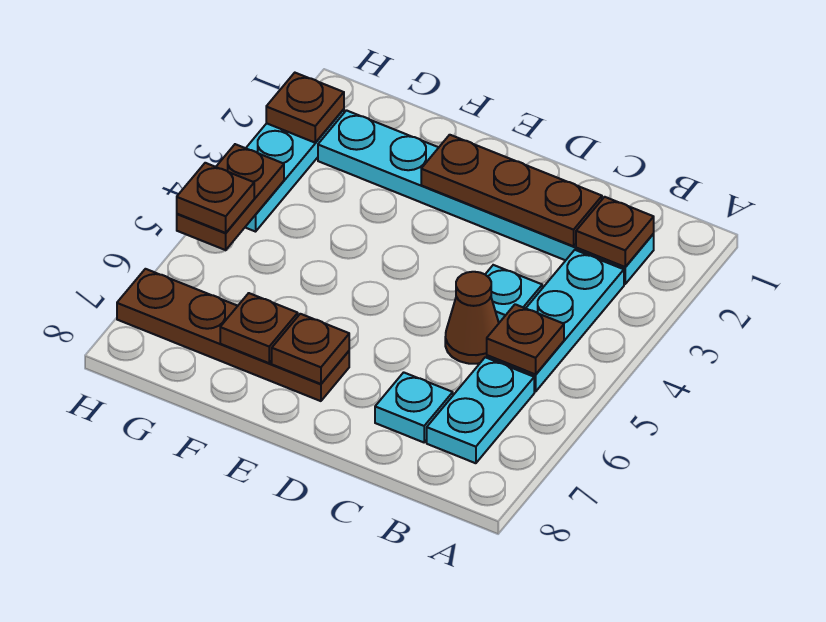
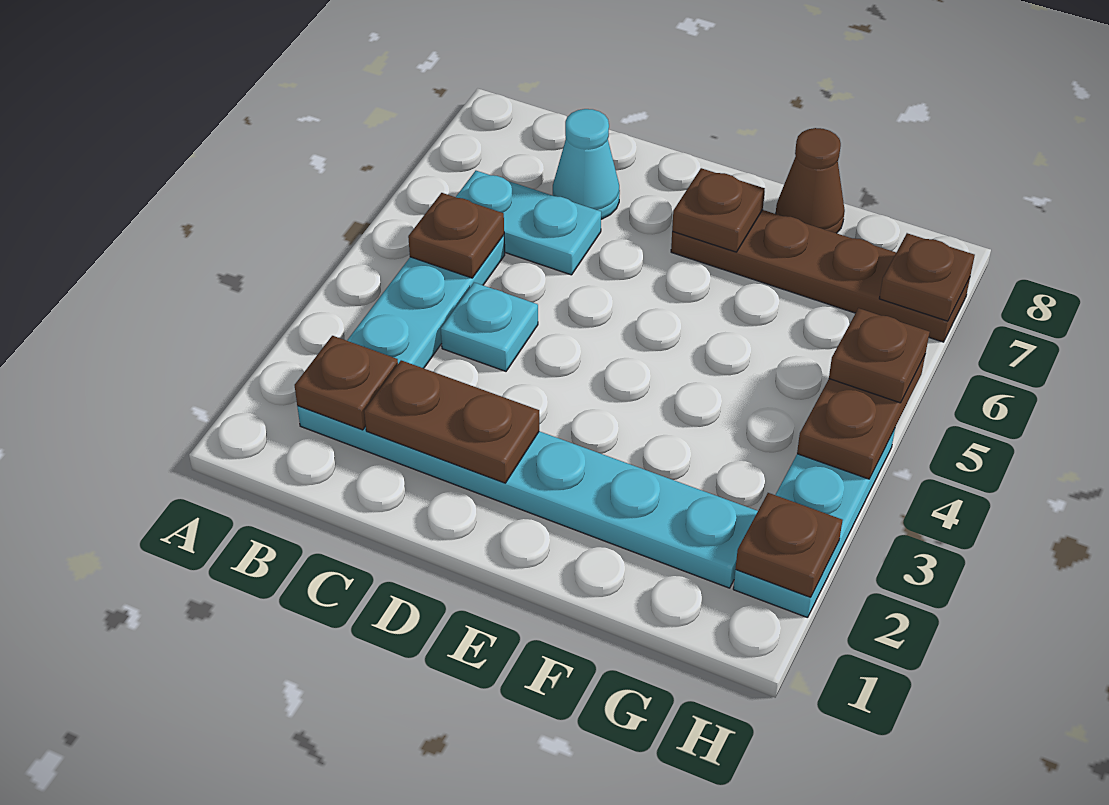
cyan plate B6:B7 level 1 -> cyan plate B6:C6 level 1
brown plate C2:E2 level 2 -> brown plate C2:D2 level 2
brown cone C5 level 1 -> brown cone F8 level 1
cyan plate C7 level 1 -> cyan cone C7 level 1
brown plate F7 level 2 -> brown plate H7 level 2

